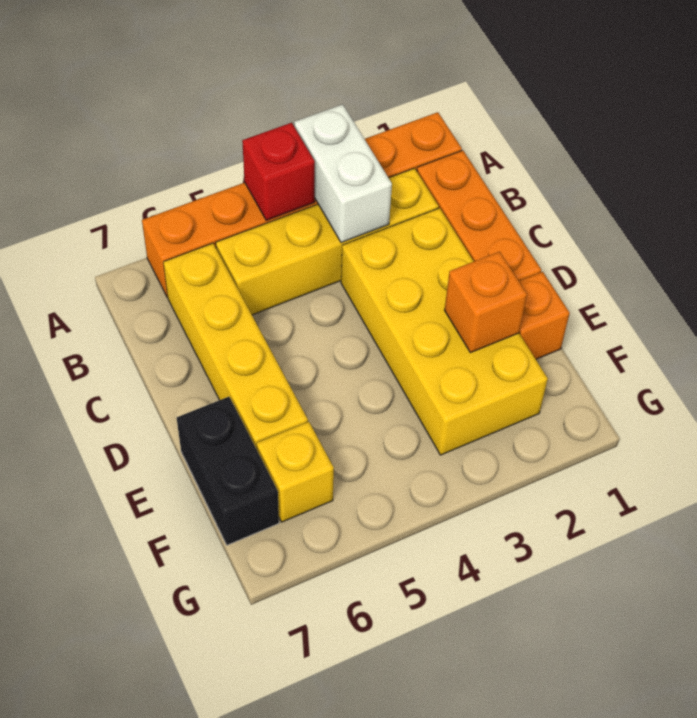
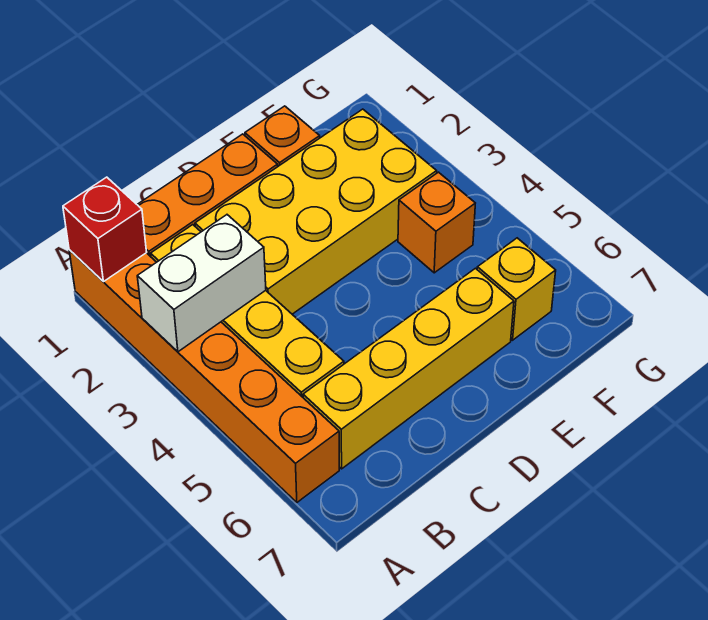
red brick A4 level 2 -> red brick A1 level 2
orange brick E2 level 2 -> orange brick F4 level 1
black brick E7:F7 level 1 -> none

